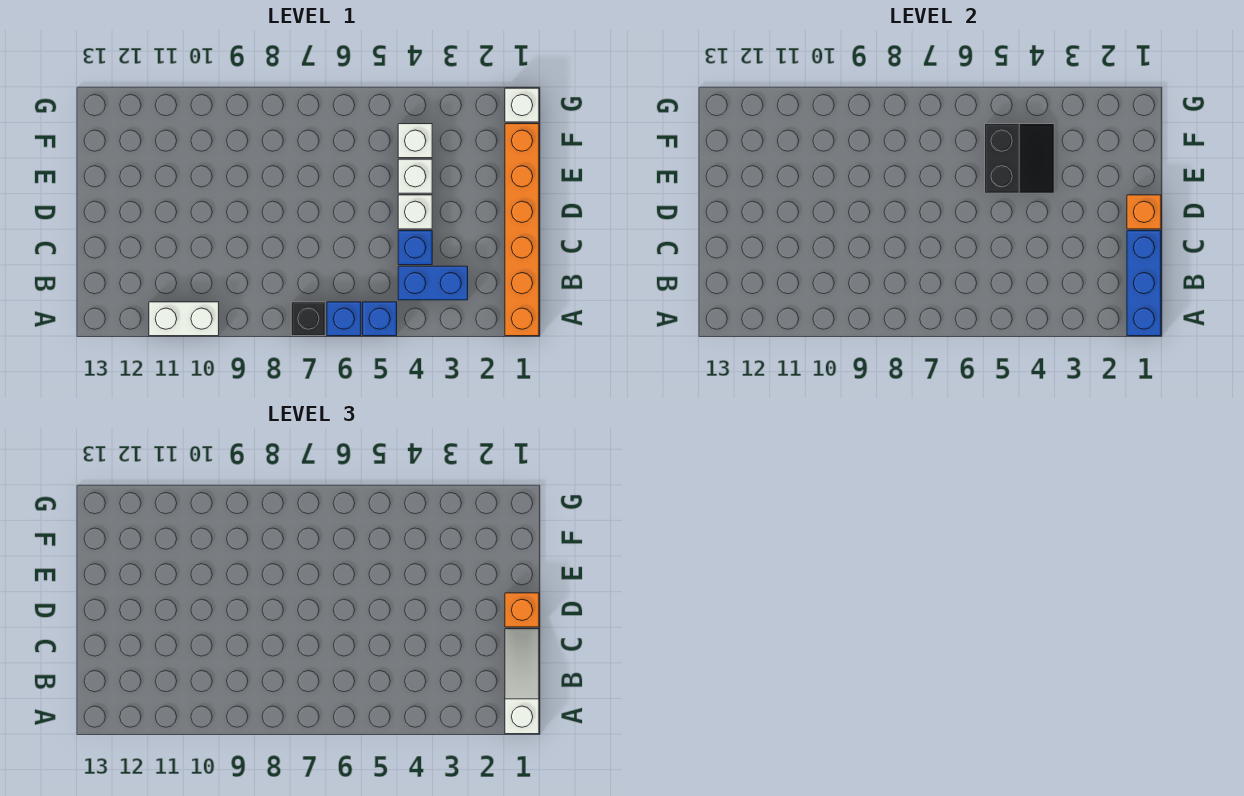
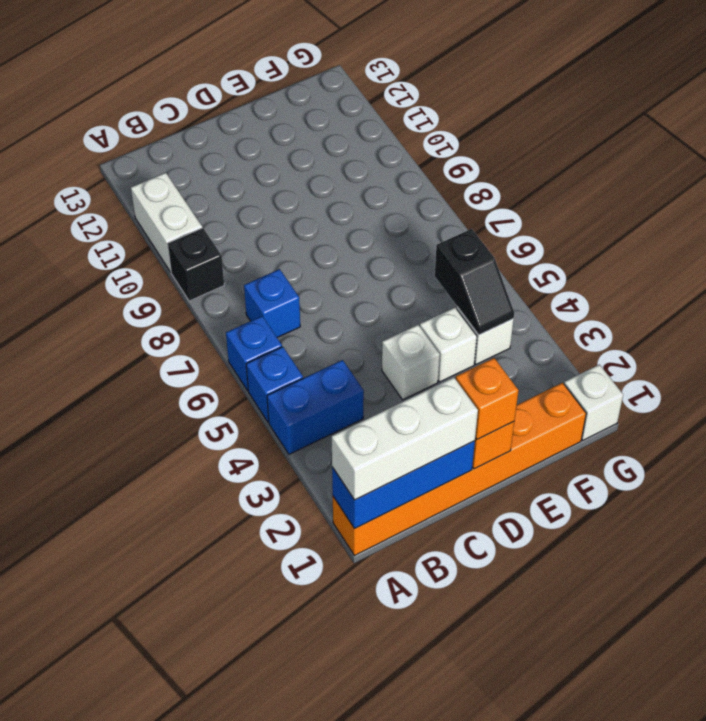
white slope A1:C1 level 3 top A -> white brick A1:C1 level 3
black brick A7 level 1 -> black brick A9 level 1
blue brick B3:B4 level 1 -> blue brick A4:B4 level 1
blue brick C4 level 1 -> blue brick B7 level 1
black slope E4:F5 level 2 top 5 -> black slope F4:F5 level 2 top 5

